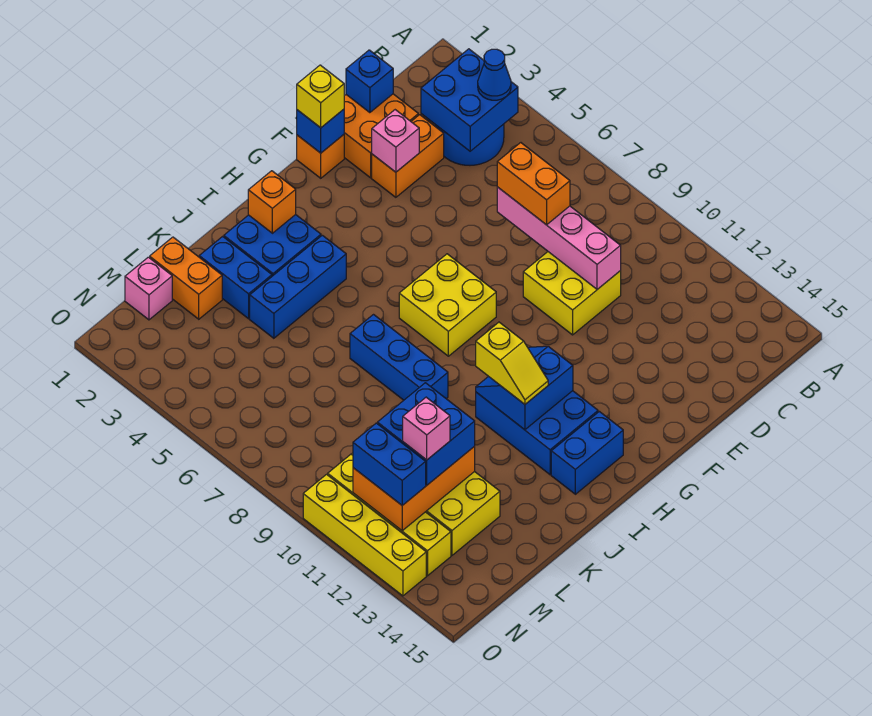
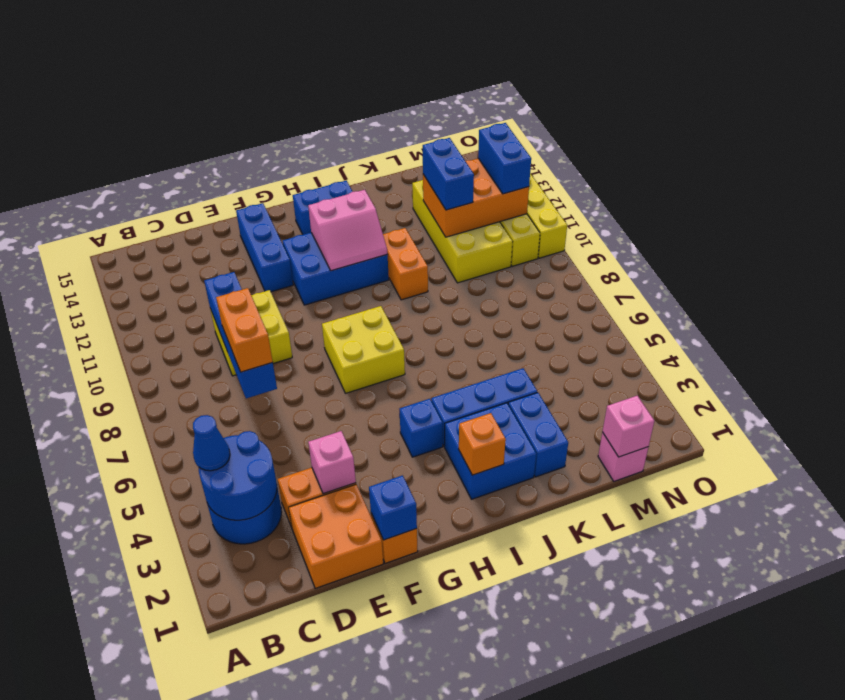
blue brick B3:C4 level 2 -> blue round brick B3:C4 level 2
blue brick D1 level 2 -> blue brick H4 level 1
pink brick D7:D10 level 2 -> blue brick D7:D10 level 2
yellow brick F1 level 3 -> none
blue brick H11:I13 level 1 -> blue brick G11:I12 level 1
blue slope H11:I12 level 2 top 12 -> pink slope H11:I12 level 2 top 12
yellow slope I11:I12 level 3 top 11 -> none
blue brick J7:J9 level 1 -> blue brick F12:F14 level 1
orange brick L1:L2 level 1 -> orange brick J10:J11 level 1
blue brick L11:M12 level 3 -> blue brick L11:L12 level 3
pink brick M12 level 4 -> pink brick M1 level 2

